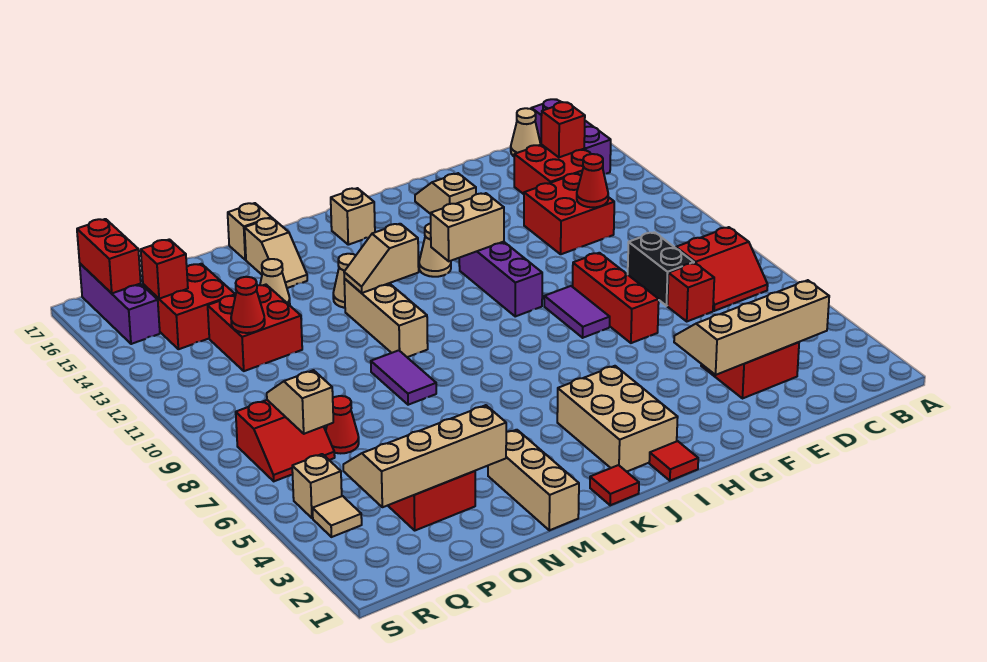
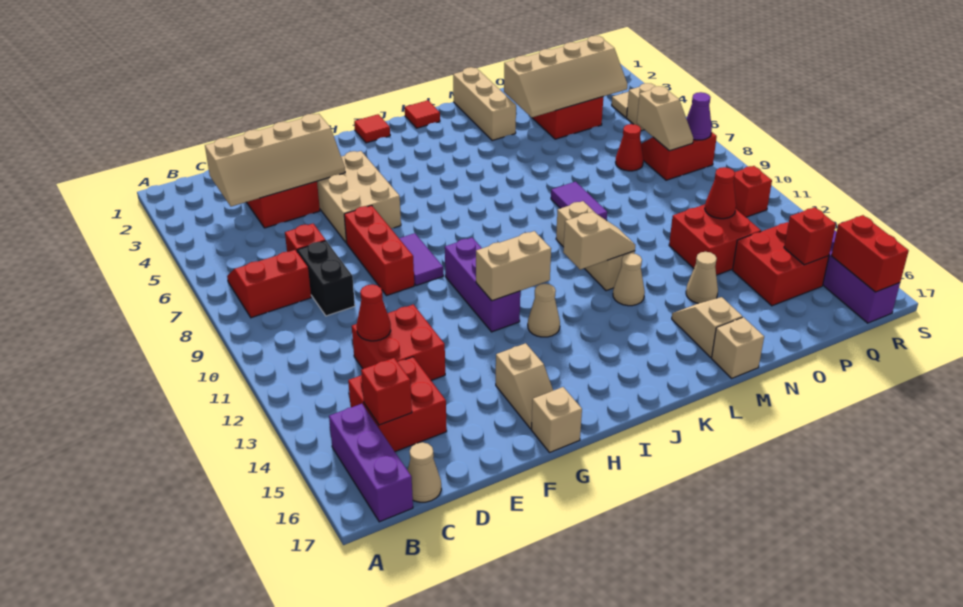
tan brick I2:J4 level 1 -> tan brick F4:G6 level 1
tan brick J16 level 1 -> tan brick G17 level 1
none -> purple cone R8 level 2
none -> red brick R11 level 1

